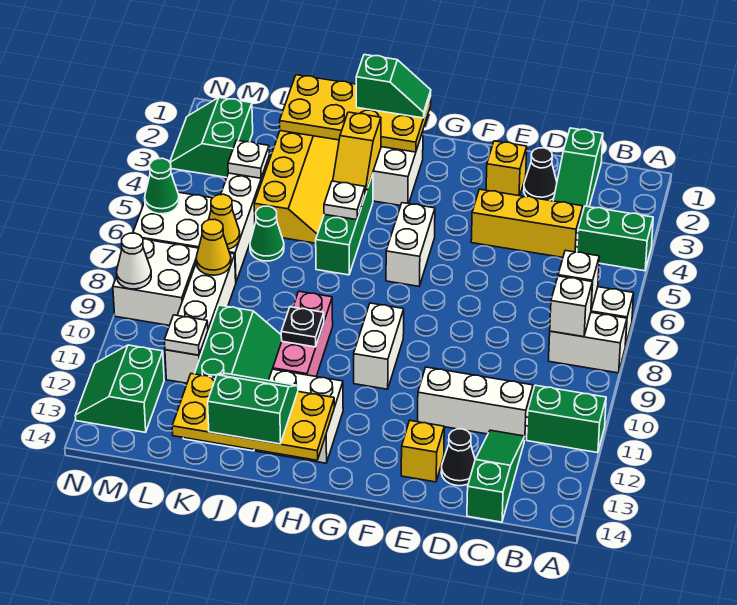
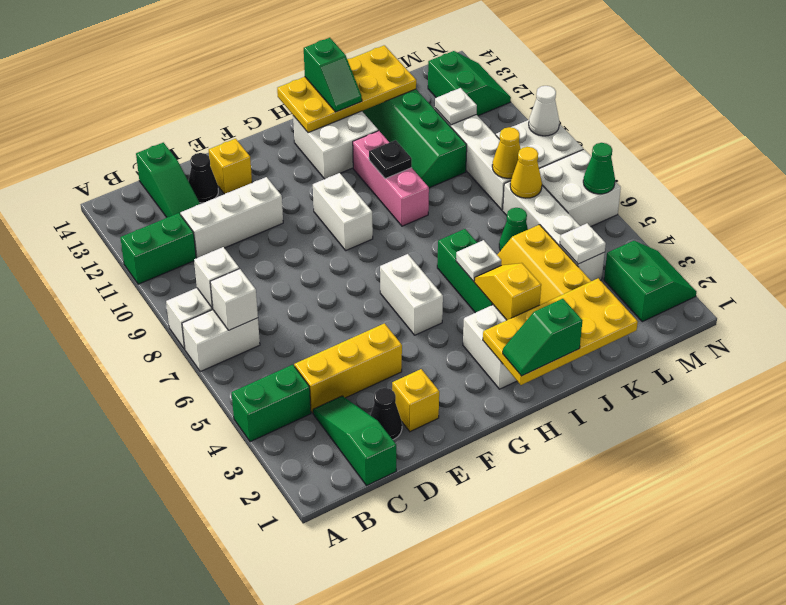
green slope I13:J14 level 3 top 14 -> green slope I13:I14 level 3 top 14

